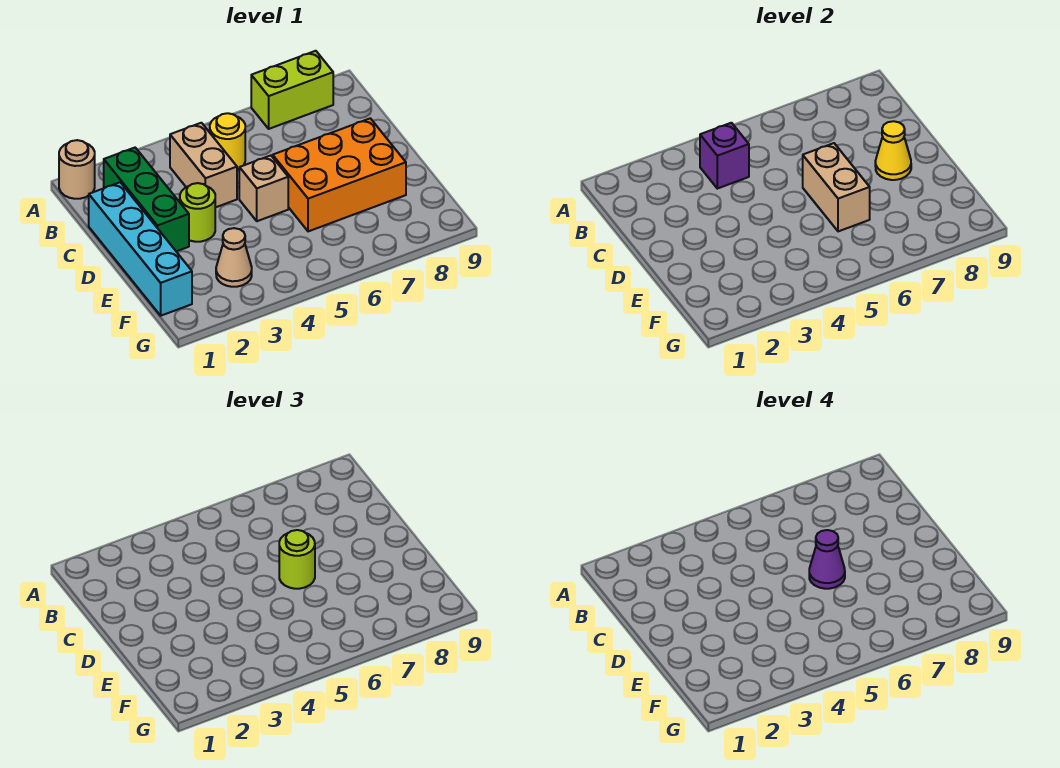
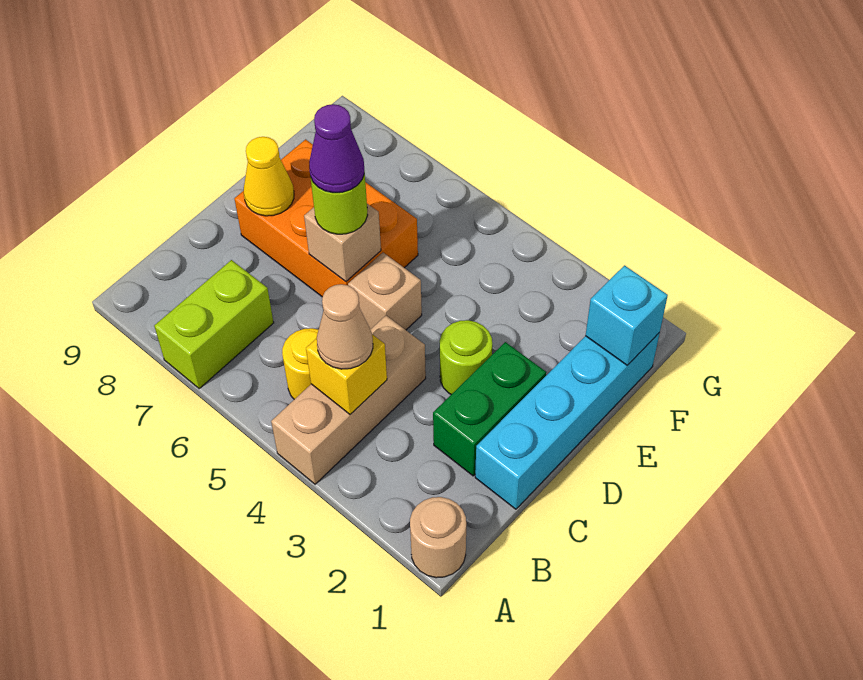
lime brick A7:A8 level 1 -> lime brick A7:B7 level 1
green brick B2:D2 level 1 -> green brick C2:D2 level 1
tan brick B4:C4 level 1 -> tan brick A4:C4 level 1
purple brick B4 level 2 -> yellow brick B4 level 2
tan brick D6:E6 level 2 -> tan brick D6 level 2
none -> cyan brick F1 level 2
tan cone F3 level 1 -> tan cone B4 level 3

